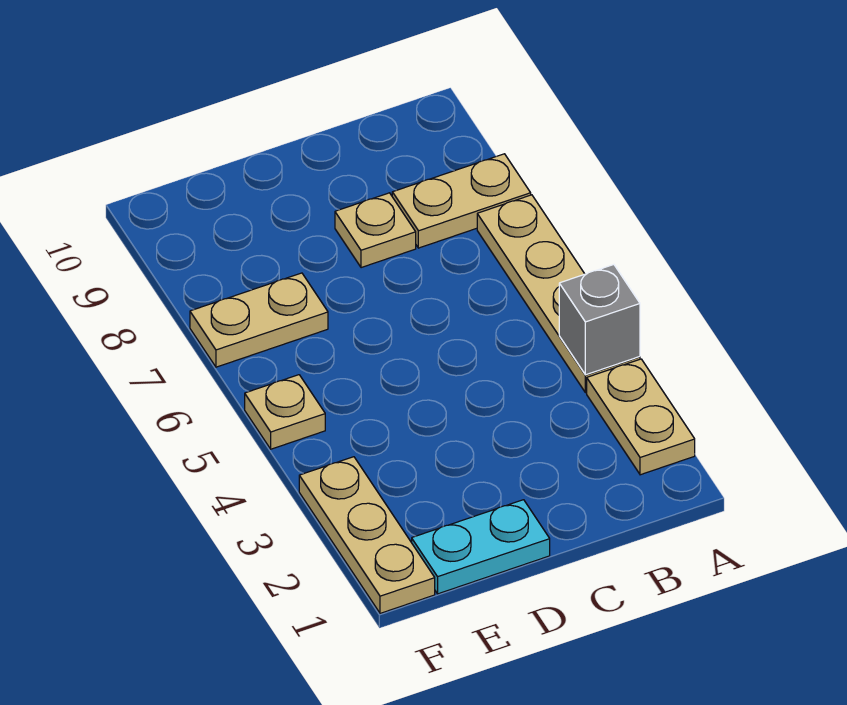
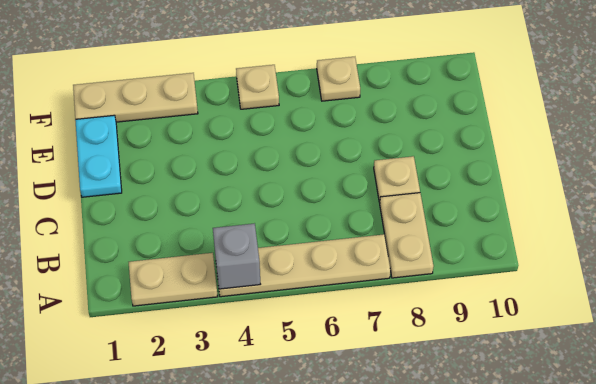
tan plate E7:F7 level 1 -> tan plate F7 level 1

